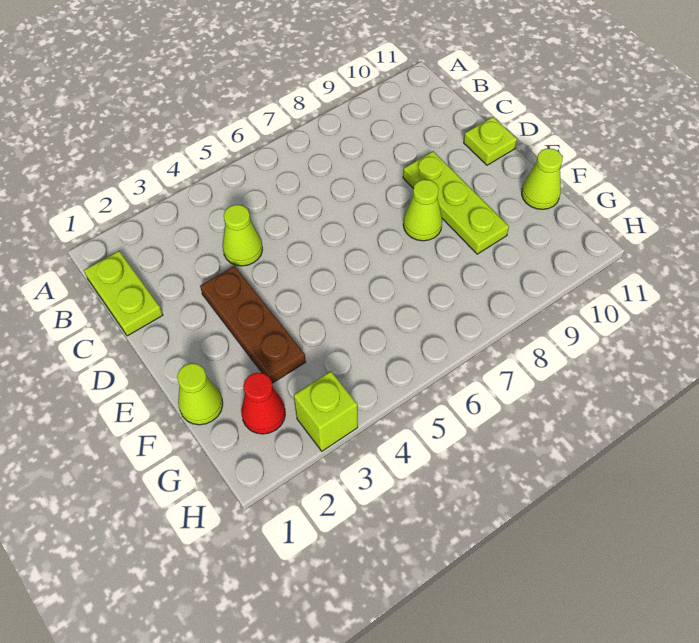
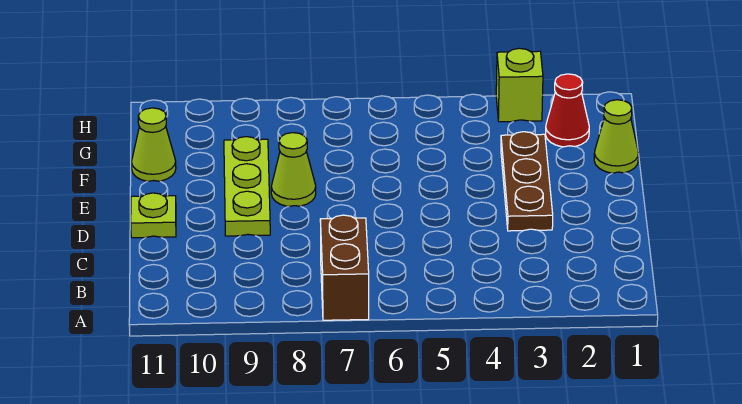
none -> brown brick A7:B7 level 1
lime plate B1:C1 level 1 -> none
lime cone C4 level 1 -> none

